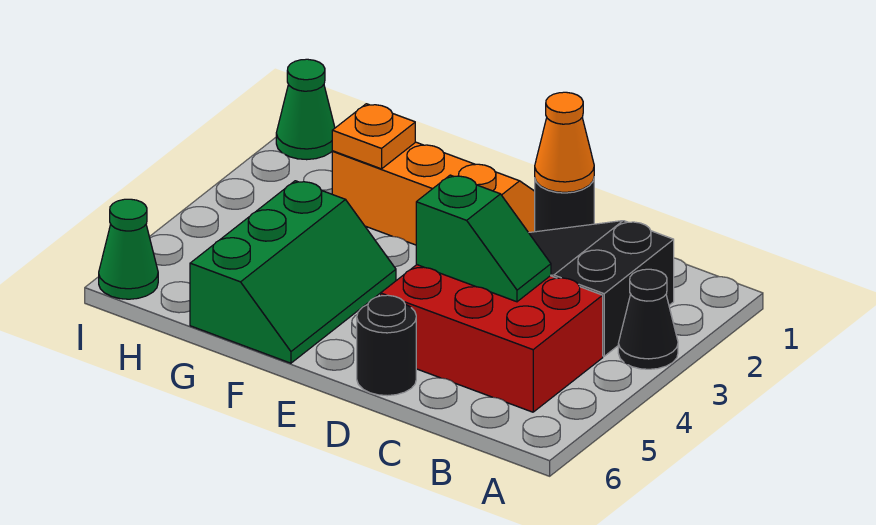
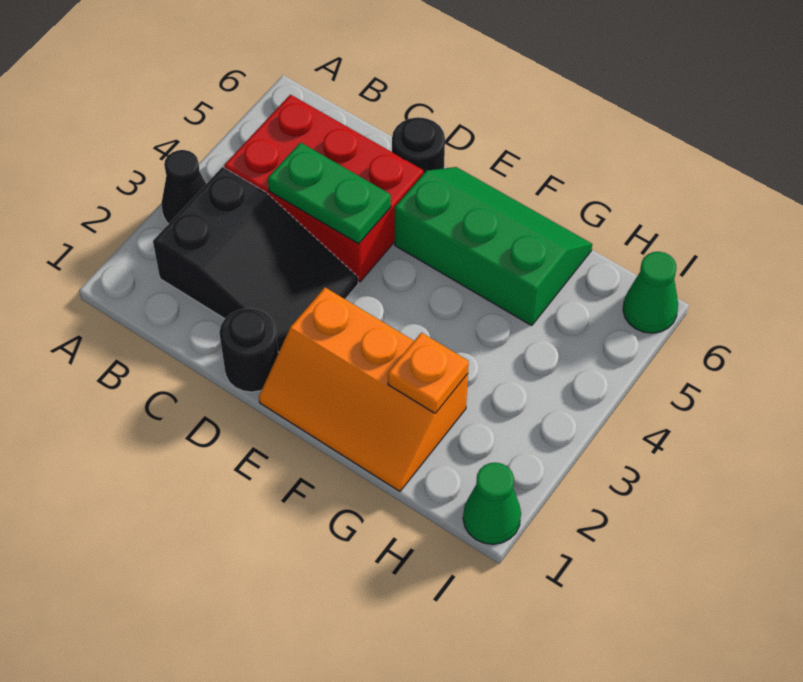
green slope C4:D4 level 2 top D -> green plate C4:D4 level 2
orange cone D1 level 2 -> none
green slope F4:G6 level 1 top G -> green slope E5:G6 level 1 top 5

